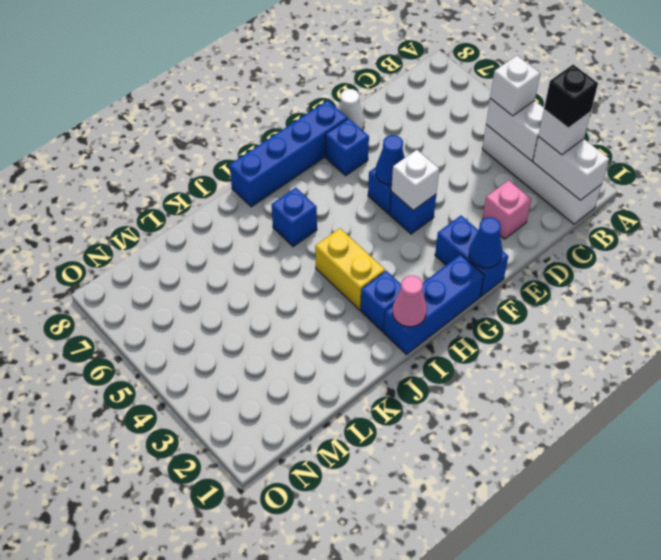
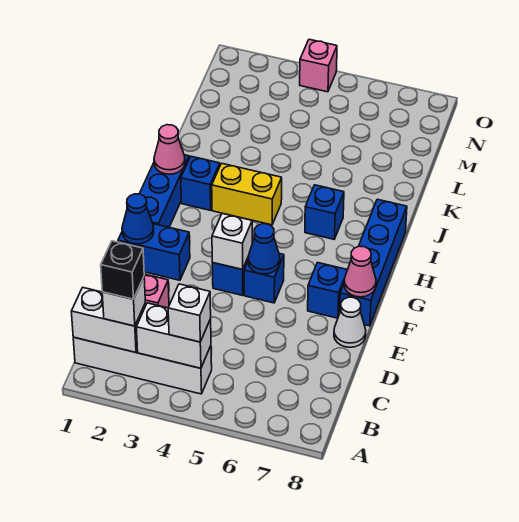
none -> pink cone F8 level 2
none -> pink brick O4 level 1

